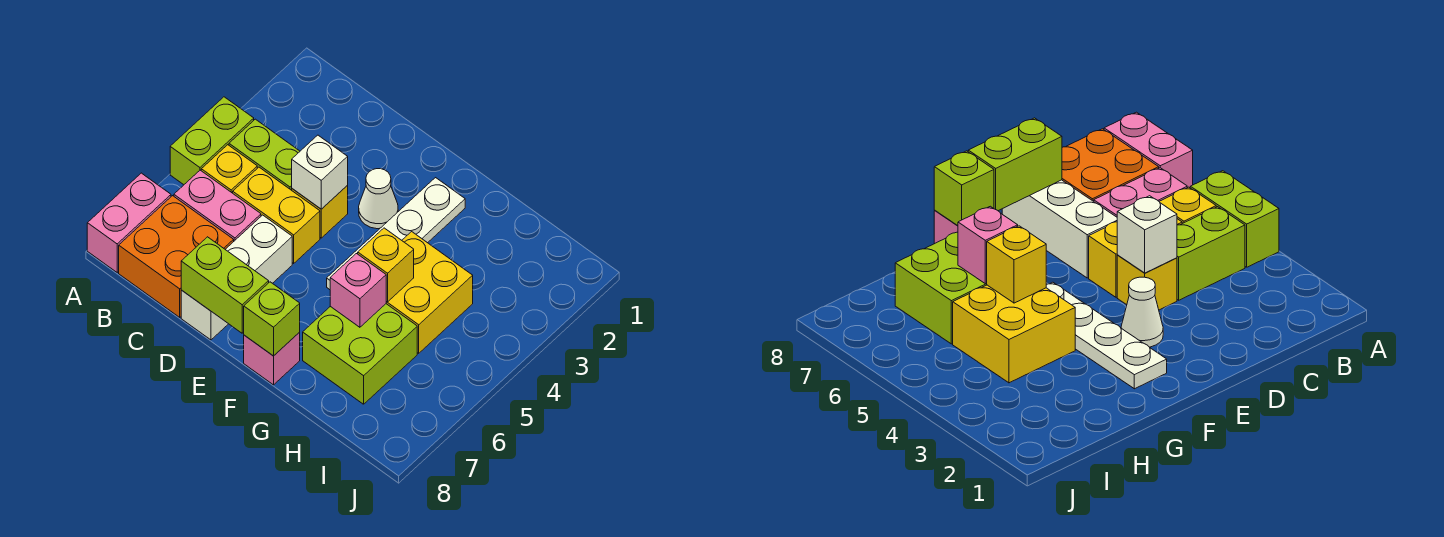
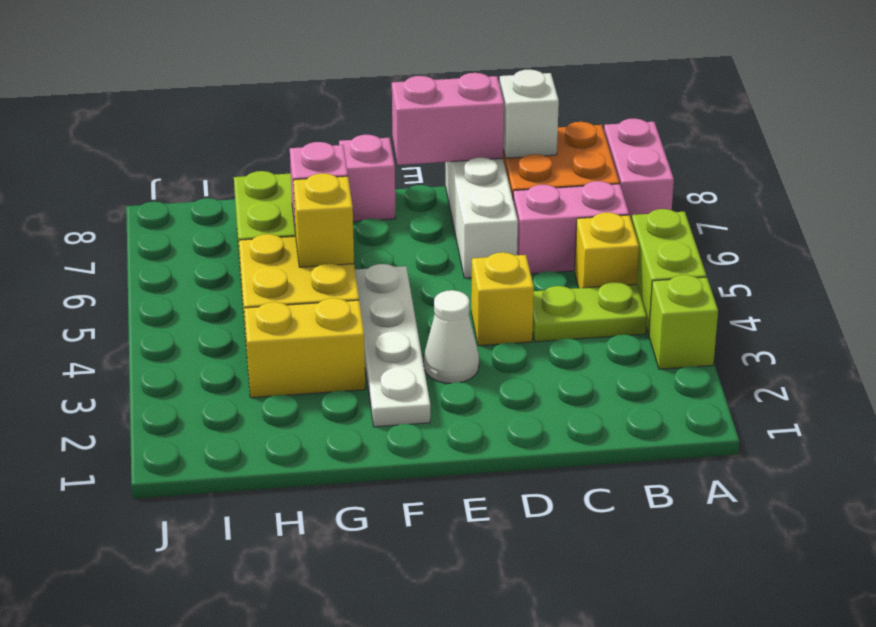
lime brick B4:C4 level 1 -> lime plate B4:C4 level 1
yellow brick C5:D5 level 1 -> yellow brick G3:H3 level 1
white brick D4 level 2 -> white brick C8 level 2
lime brick D8:E8 level 2 -> pink brick D8:E8 level 2
lime brick F8 level 2 -> lime brick A3 level 1

